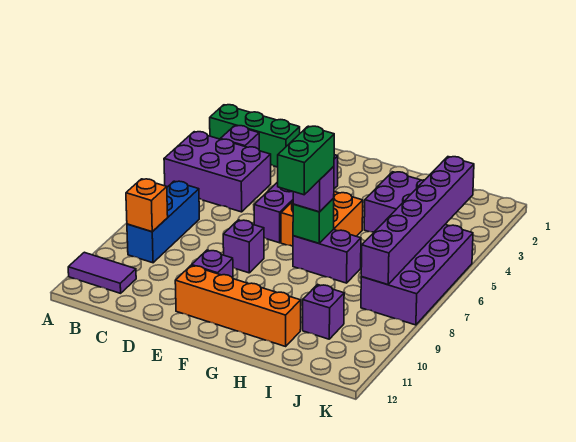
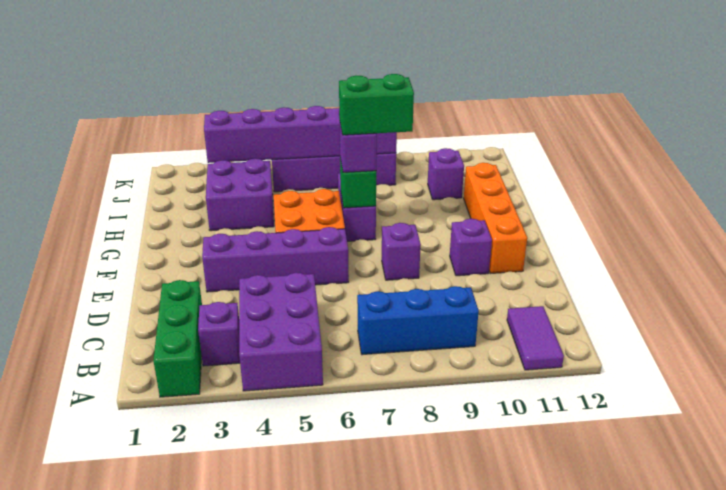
orange brick B9 level 2 -> none

